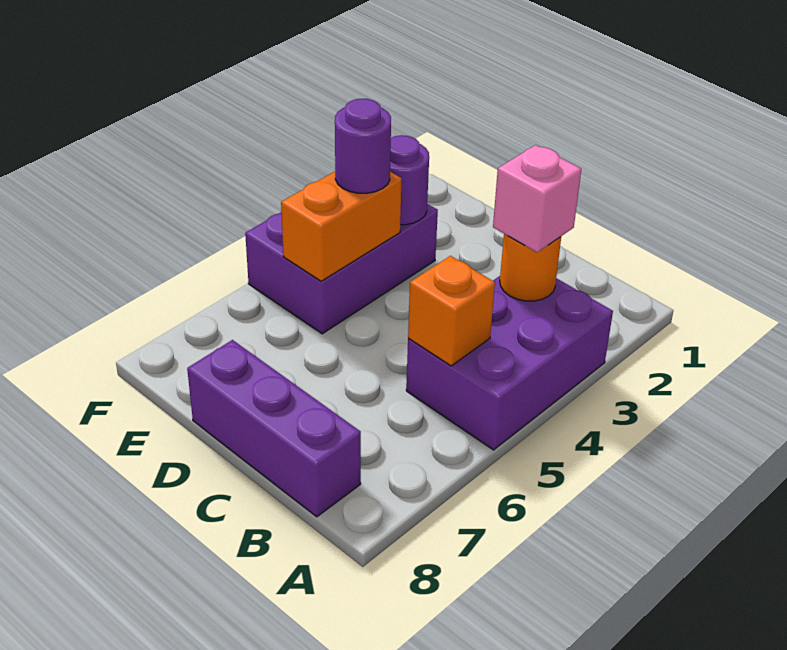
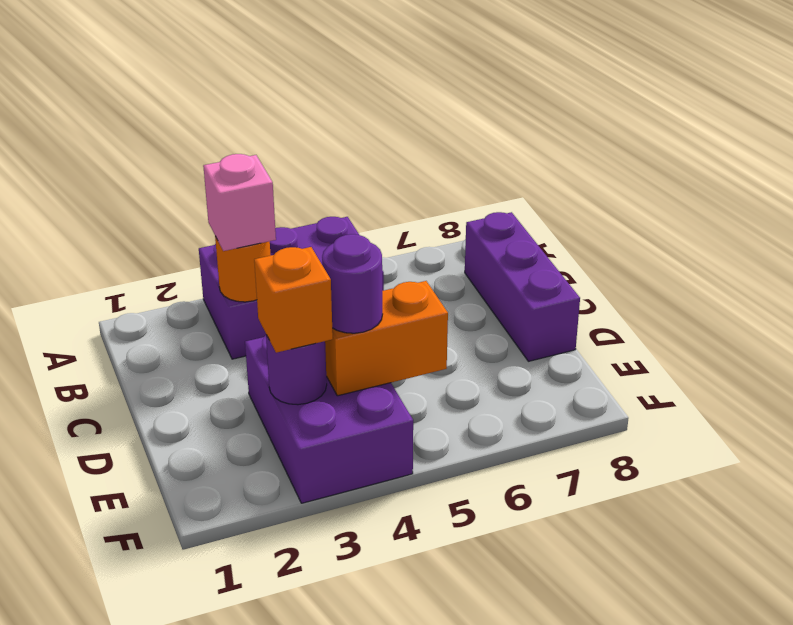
orange brick B5 level 2 -> orange brick E3 level 3
purple brick E3:F5 level 1 -> purple brick D3:F4 level 1

